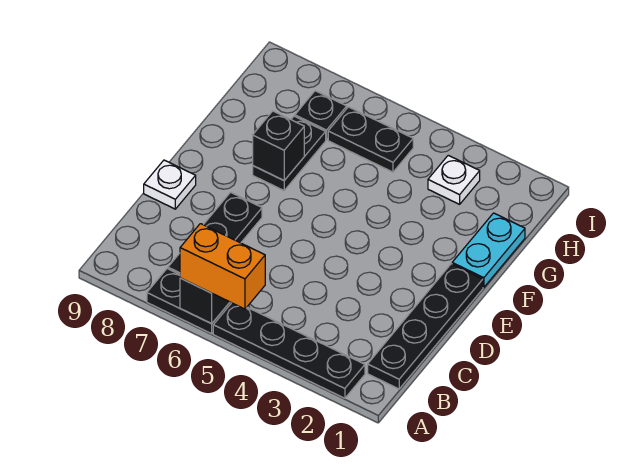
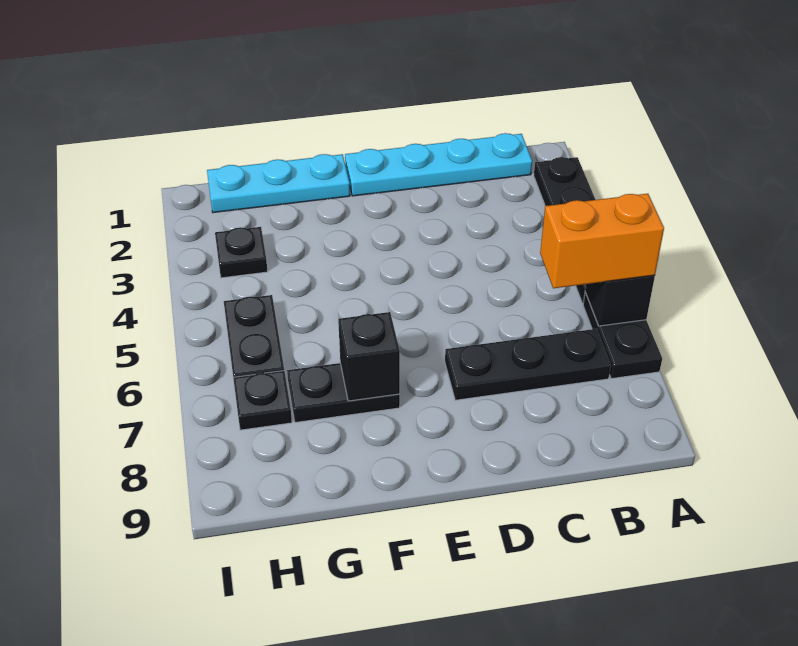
orange brick A5:A6 level 3 -> orange brick A6:B6 level 3
black plate B1:E1 level 1 -> cyan plate B1:E1 level 1
white plate D9 level 1 -> none
cyan plate F1:G1 level 1 -> cyan plate F1:H1 level 1
white plate H3 level 1 -> black plate H3 level 1

